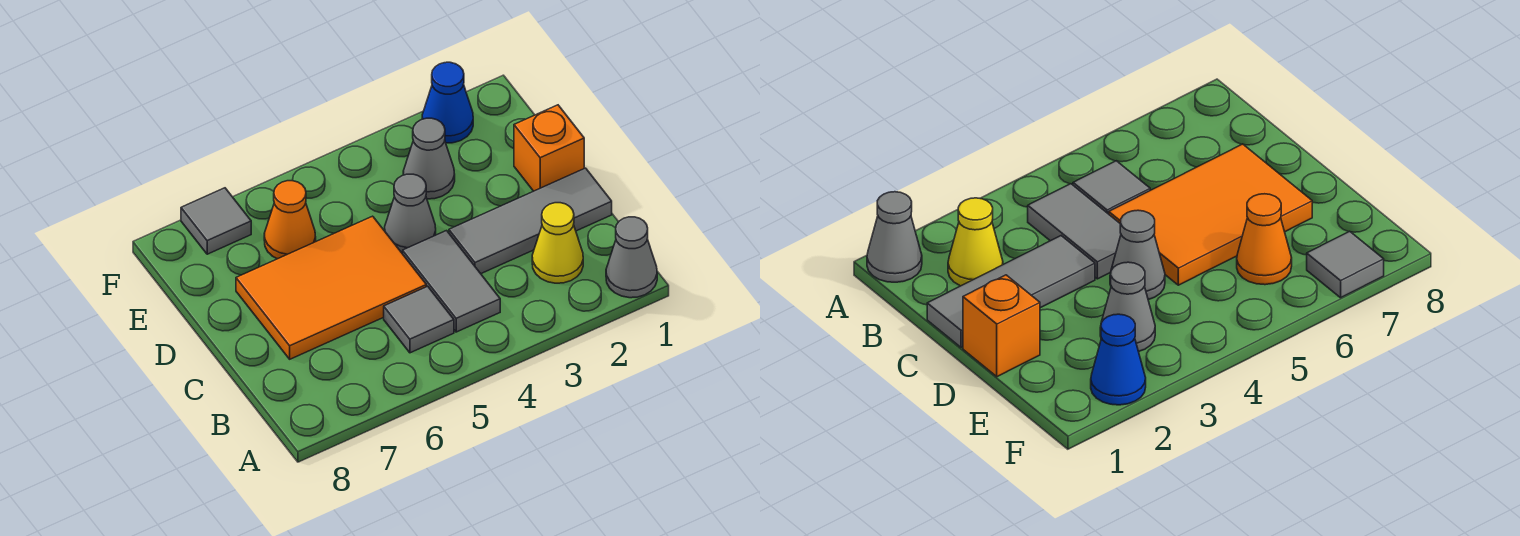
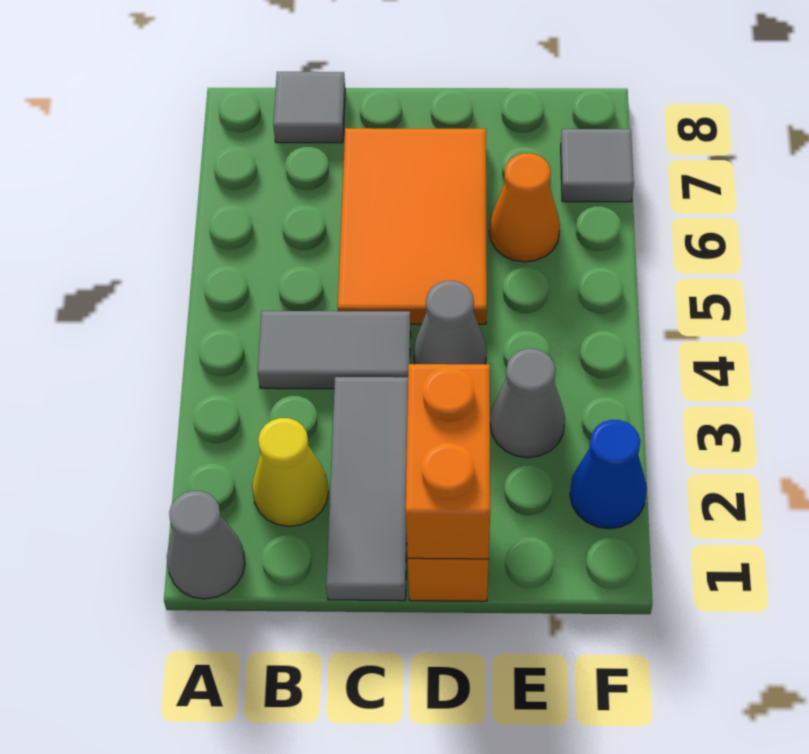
grey tile B5 level 1 -> grey tile B8 level 1
none -> orange brick D1:D2 level 2

